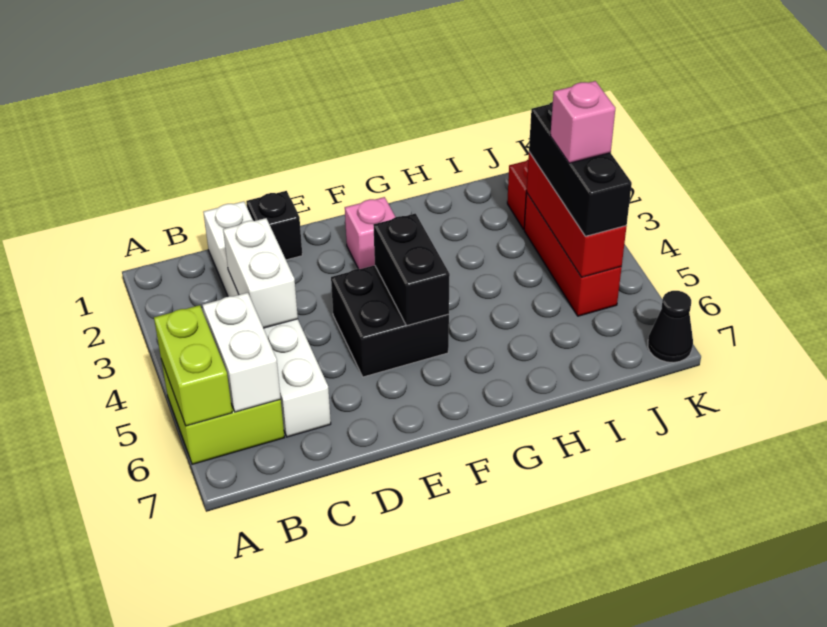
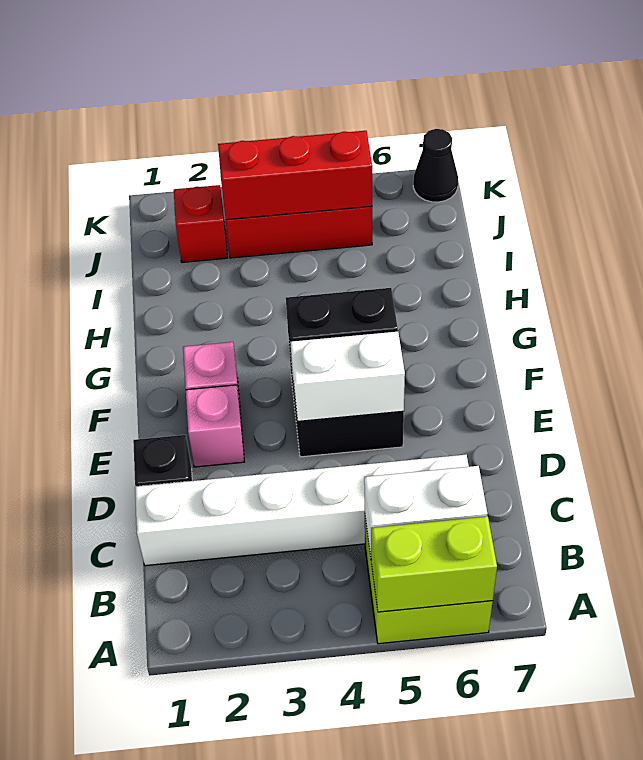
white brick C3:C4 level 2 -> white brick E4:E5 level 2
black brick J3:J5 level 3 -> none
pink brick J4 level 4 -> pink brick E2 level 1

